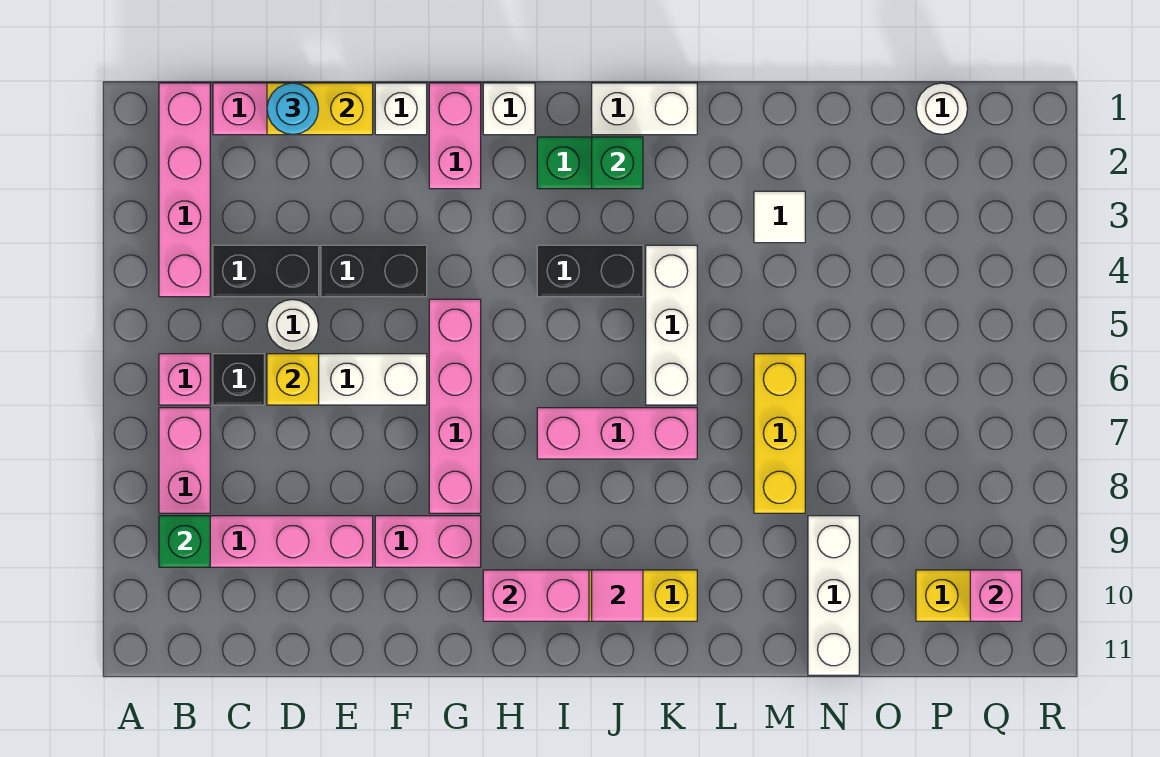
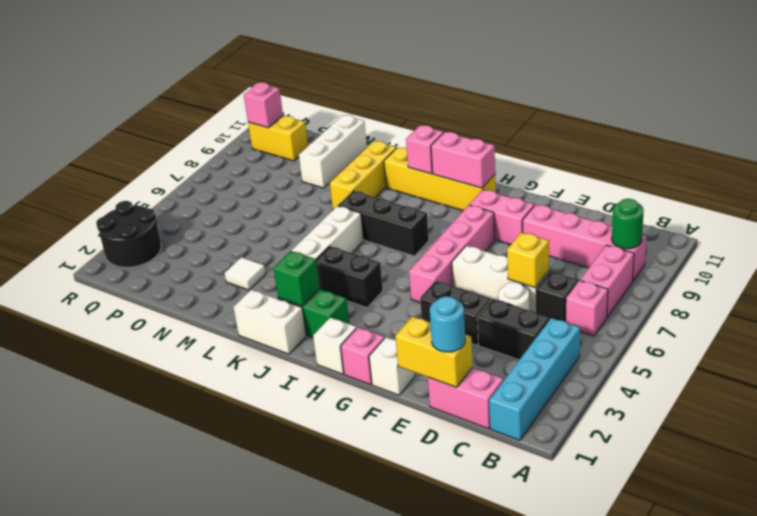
pink brick B1:B4 level 1 -> cyan brick B1:B4 level 1
green brick B9 level 2 -> green round brick B9 level 2
pink brick G1:G2 level 1 -> pink brick G1 level 1
pink brick I7:K7 level 1 -> black brick I7:K7 level 1
pink tile J10 level 2 -> pink brick J10 level 2
yellow brick M6:M8 level 1 -> yellow brick L8:L10 level 1
white round brick P1 level 1 -> none
none -> black round brick Q2:R3 level 1

